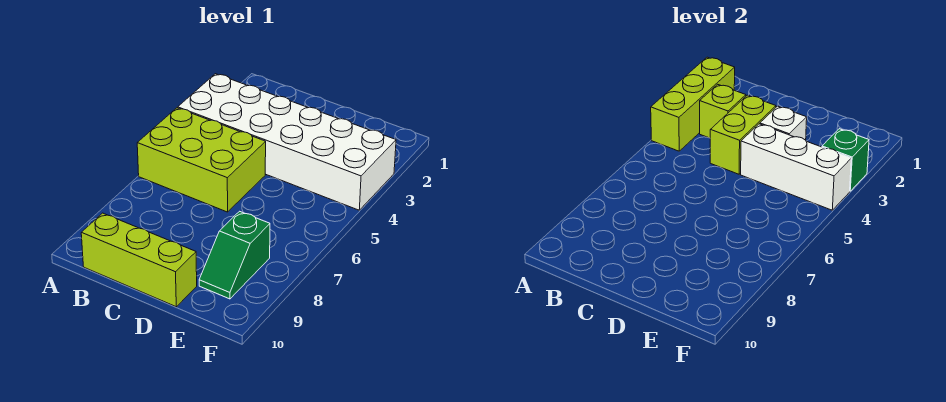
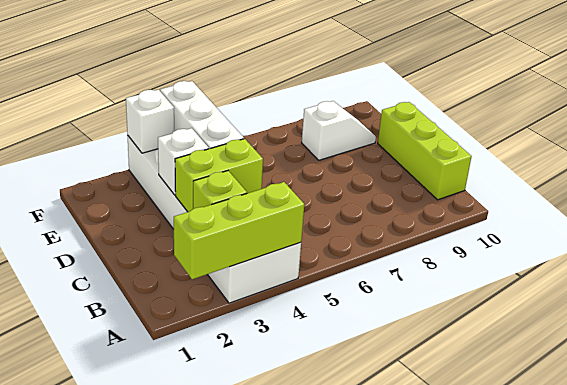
lime brick A5:C6 level 1 -> none
green slope E8:E9 level 1 top 8 -> white slope E8:E9 level 1 top 8
green brick F3 level 2 -> white brick F3 level 2

